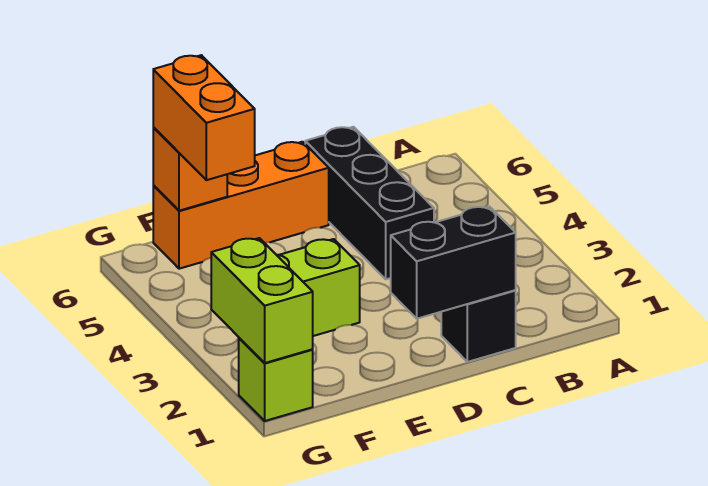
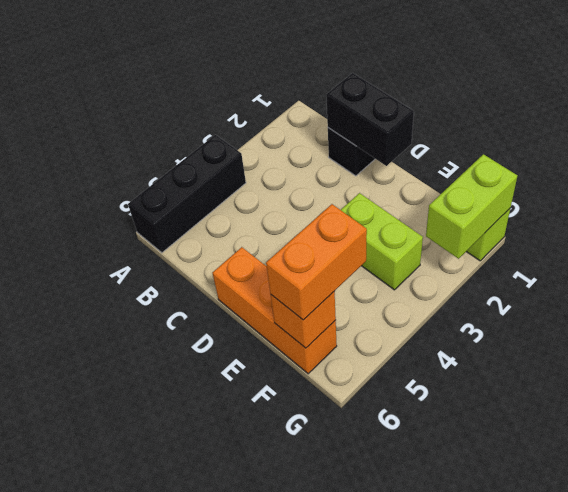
black brick C4:C6 level 1 -> black brick A4:A6 level 1

